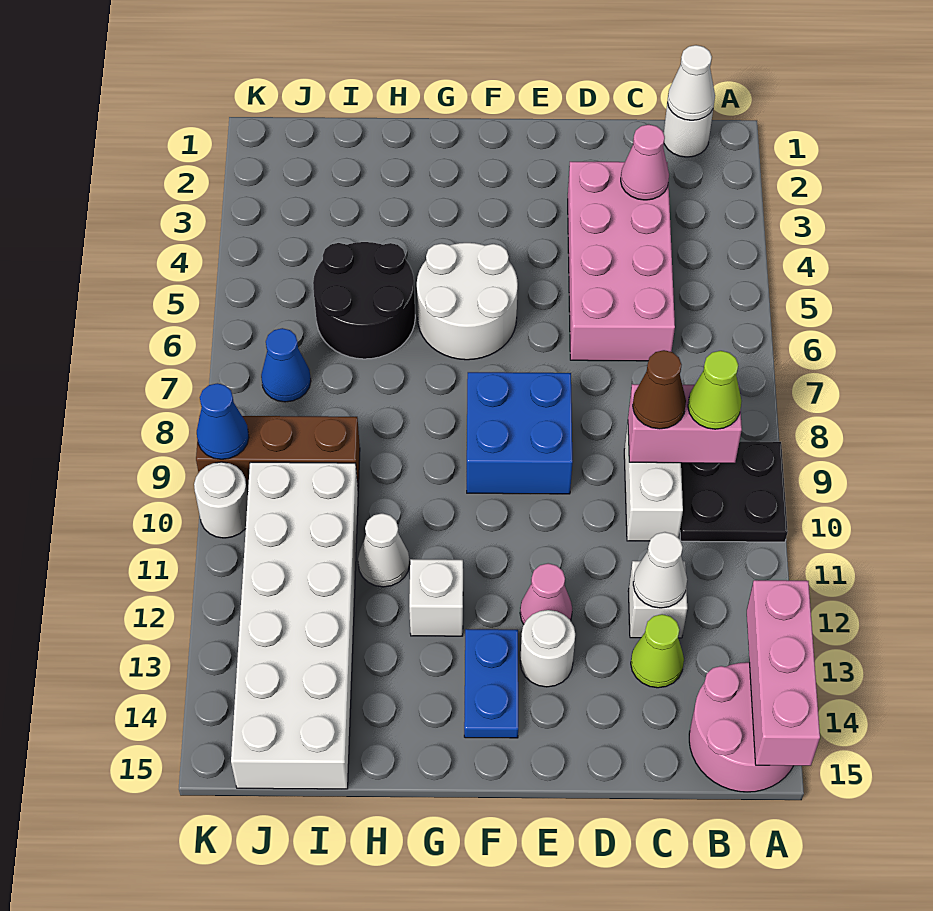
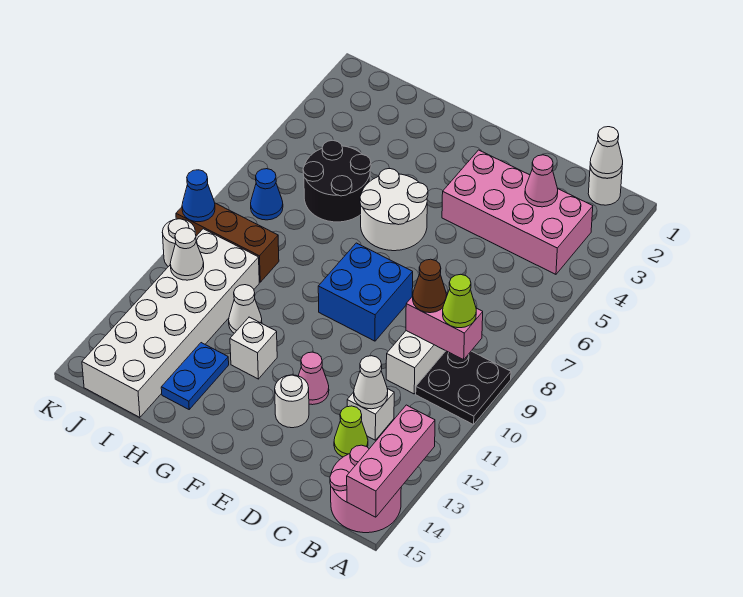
pink brick C3:D6 level 1 -> pink brick B3:E4 level 1
blue plate F13:F14 level 1 -> blue plate H13:H14 level 1
none -> white cone J11 level 2

